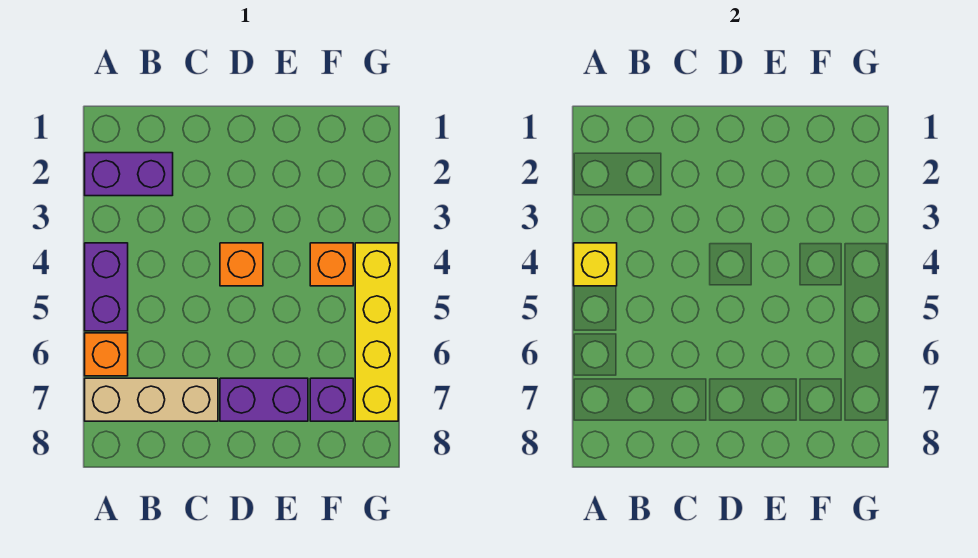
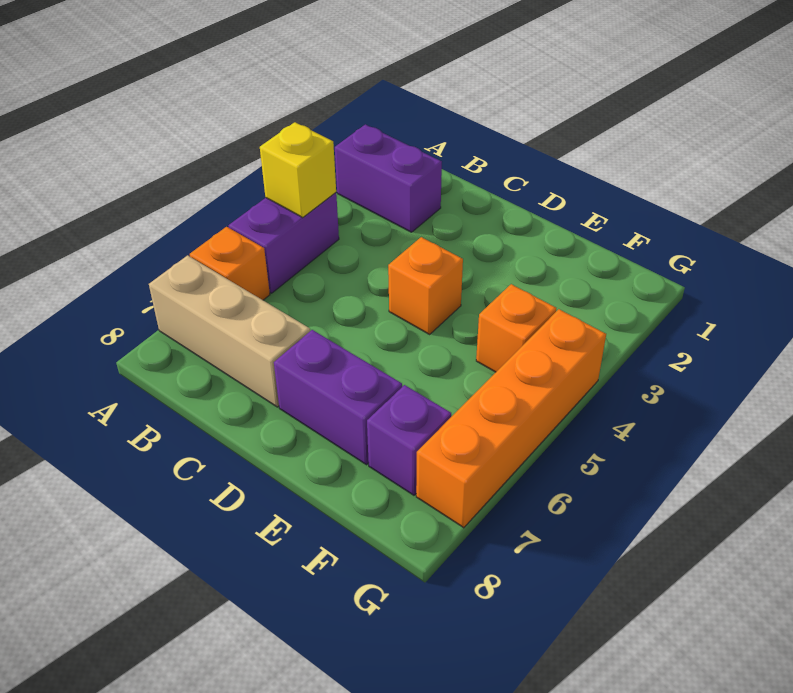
yellow brick G4:G7 level 1 -> orange brick G4:G7 level 1

